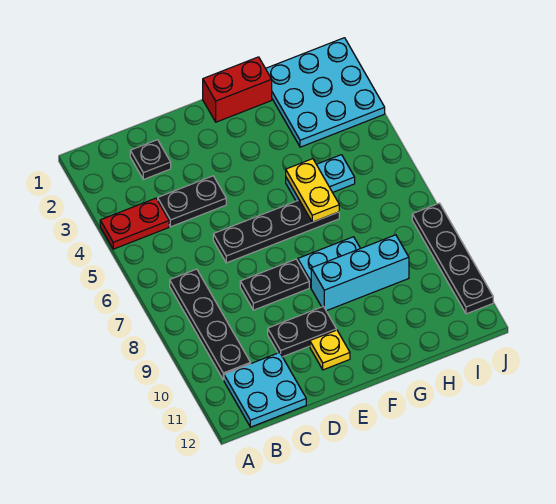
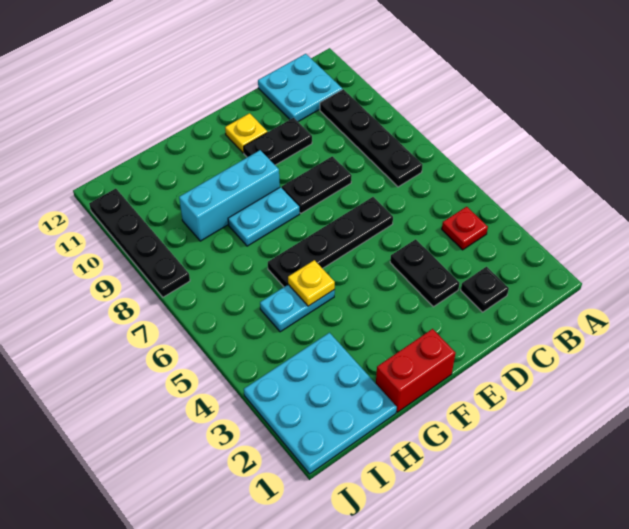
red plate A4:B4 level 1 -> red plate B4 level 1
black plate C4:D4 level 1 -> black plate D3:D4 level 1
yellow plate G5:G6 level 2 -> yellow plate G5 level 2

